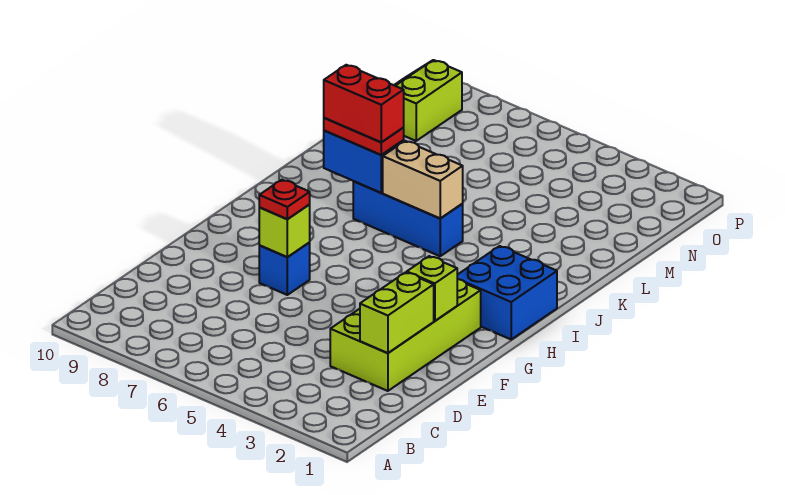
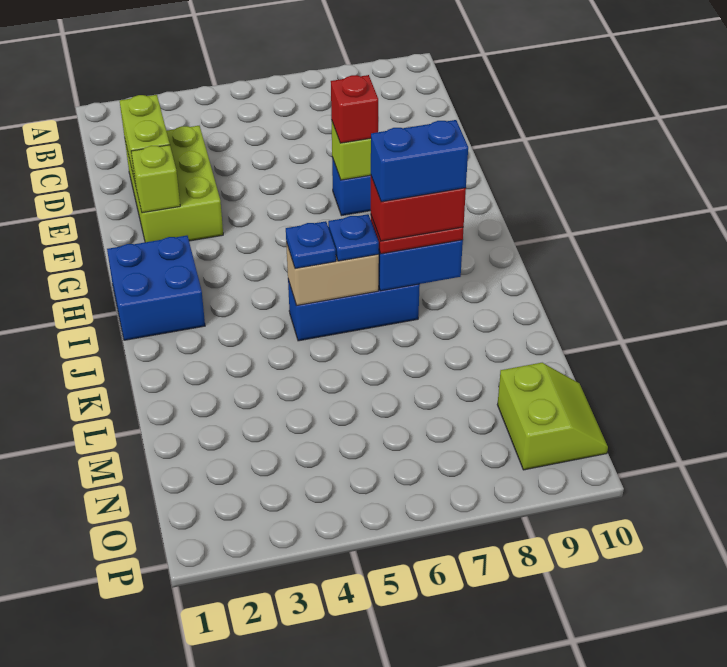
lime brick D2:G3 level 1 -> lime brick D2:F3 level 1
red plate F7 level 3 -> red brick F7 level 3
none -> blue plate J5 level 3
none -> blue plate J6 level 3
none -> blue brick J7:J8 level 5

